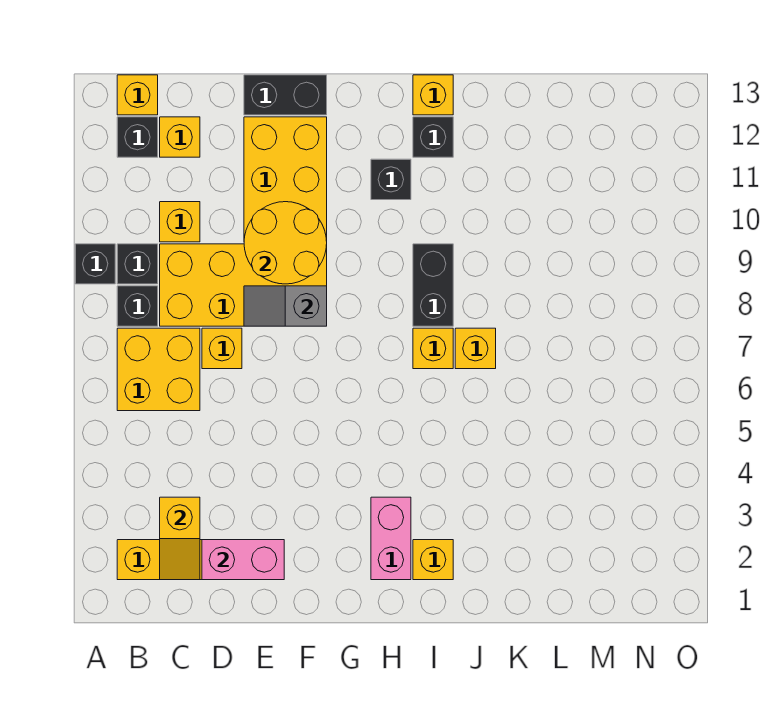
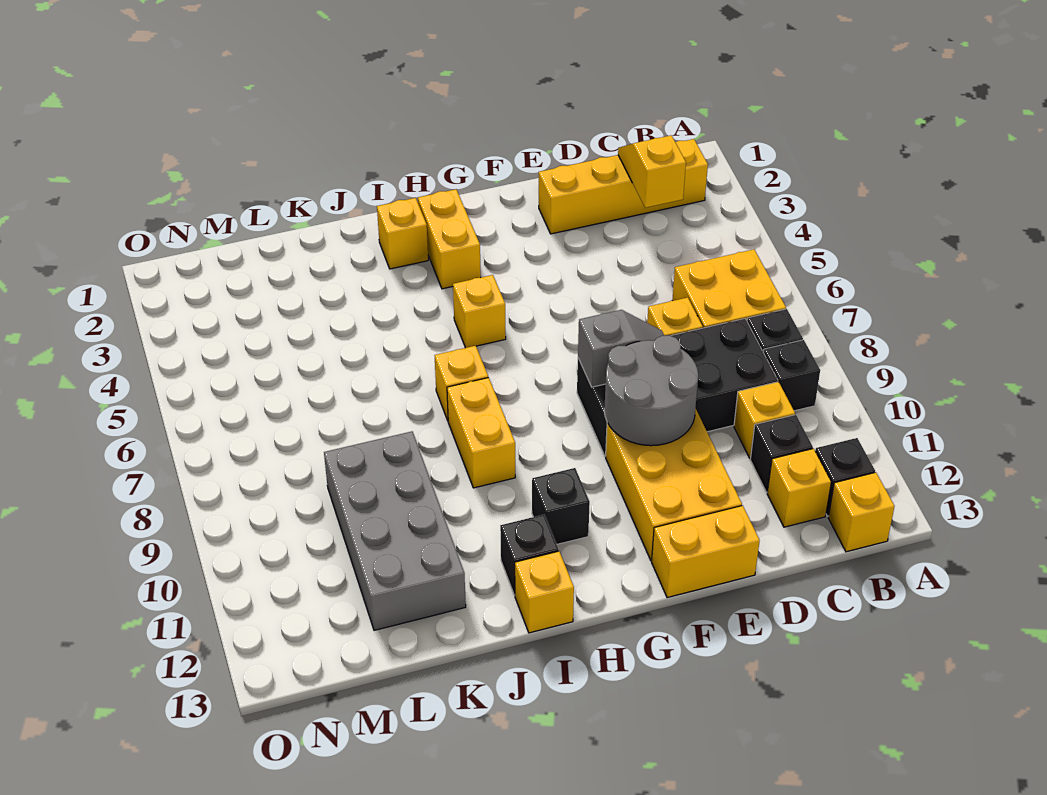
black brick A9 level 1 -> black brick C11 level 1
yellow brick C8:F9 level 1 -> black brick C8:F9 level 1
pink brick D2:E2 level 2 -> none
yellow round brick E9:F10 level 2 -> grey round brick E9:F10 level 2
black brick E13:F13 level 1 -> yellow brick E13:F13 level 1
pink brick H2:H3 level 1 -> yellow brick H2:H3 level 1
black brick I8:I9 level 1 -> yellow brick I8:I9 level 1
yellow brick J7 level 1 -> yellow brick H5 level 1
none -> grey brick K9:L12 level 1

